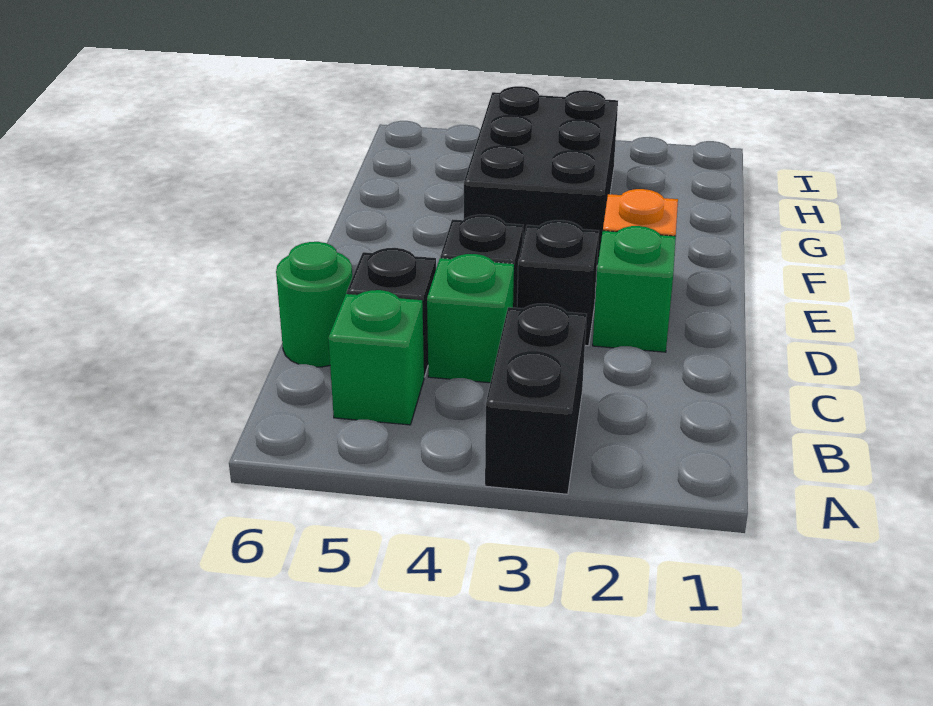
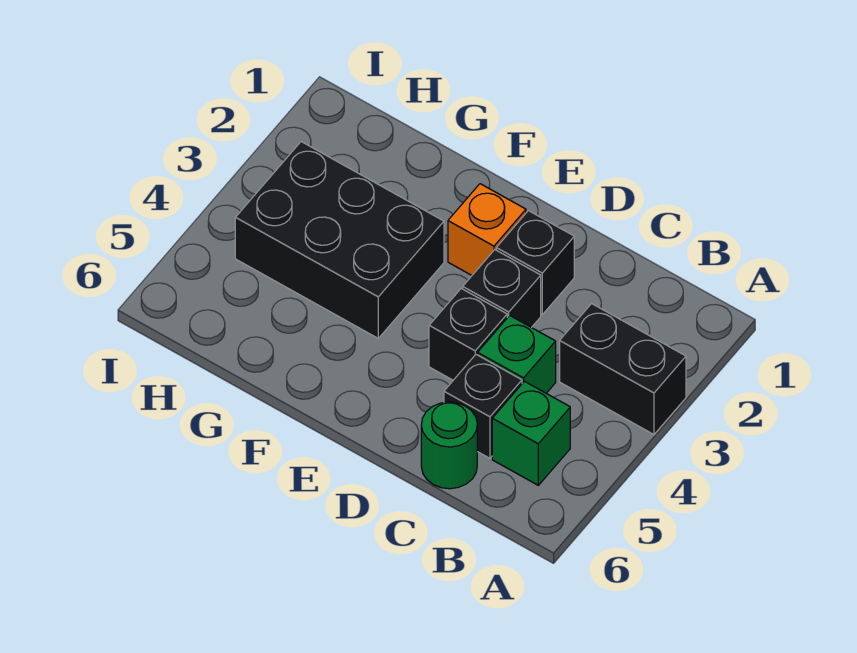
green brick D2 level 1 -> black brick D2 level 1

